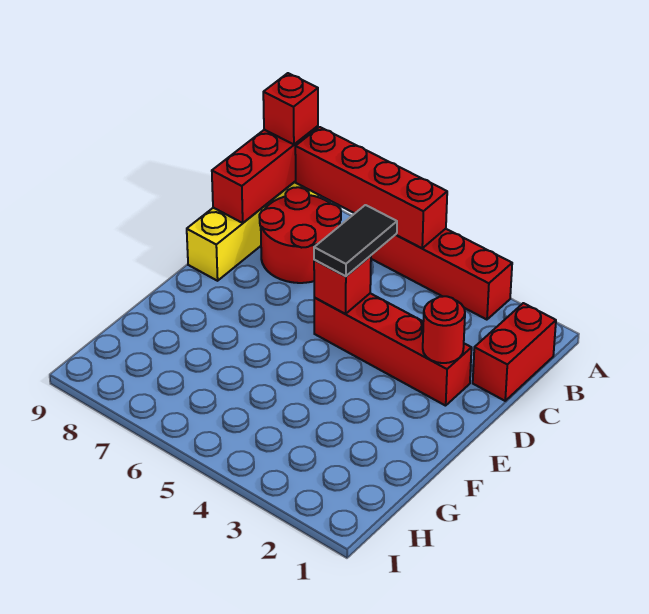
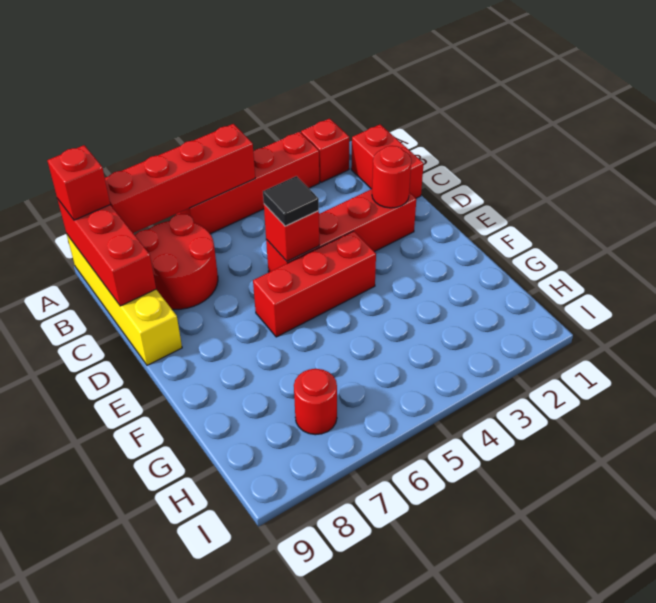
none -> red brick A2 level 1
black tile C5:D5 level 3 -> black tile D5 level 3
none -> red brick E4:E6 level 1
none -> red round brick H7 level 1

